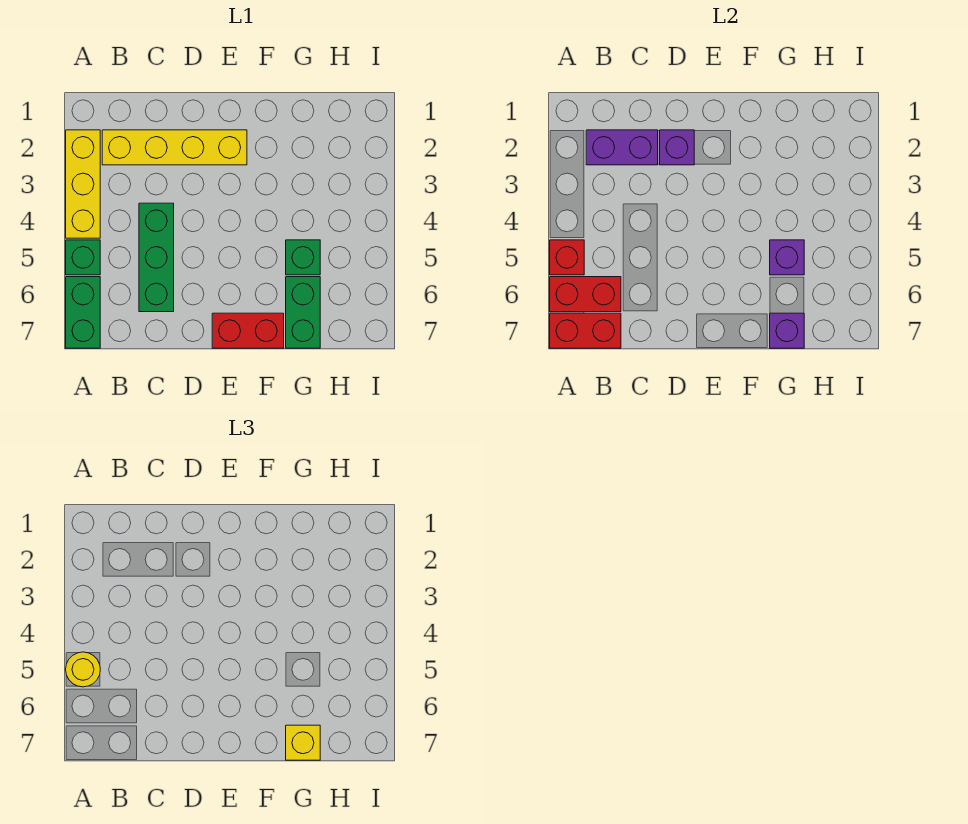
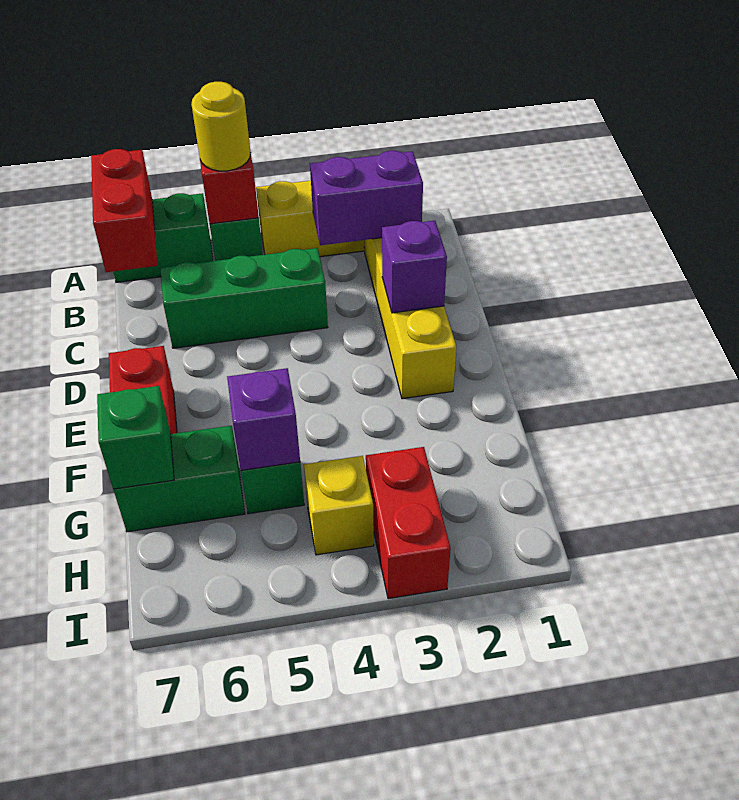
red brick A6:B6 level 2 -> red brick H3:I3 level 1
purple brick B2:C2 level 2 -> purple brick B2:B3 level 2
purple brick G7 level 2 -> green brick G7 level 2
yellow brick G7 level 3 -> yellow brick H4 level 1

